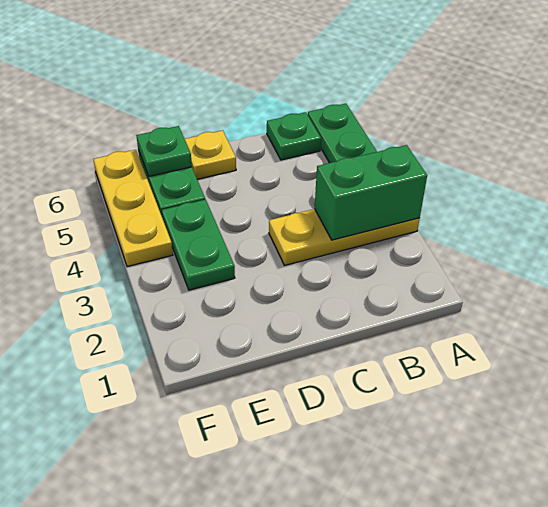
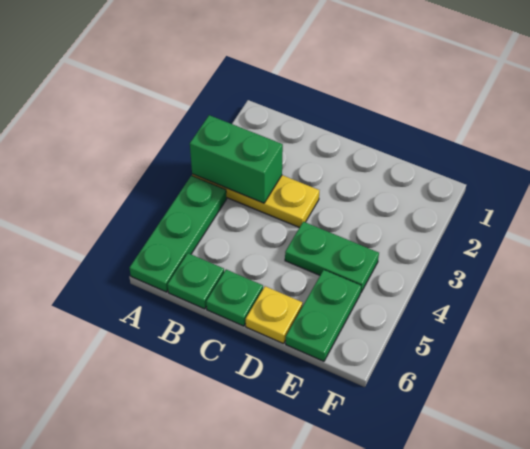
green plate E3:E4 level 1 -> green plate D4:E4 level 1
green plate E6 level 2 -> green plate C6 level 1
yellow plate F4:F6 level 1 -> none

